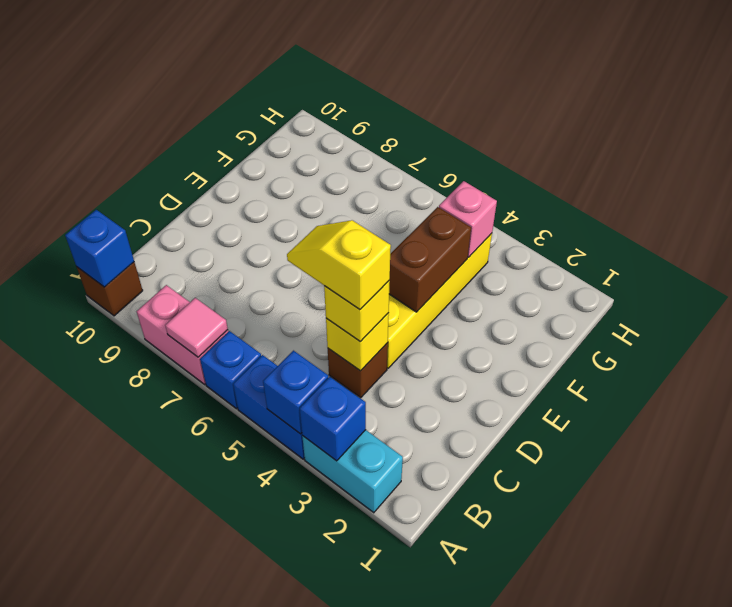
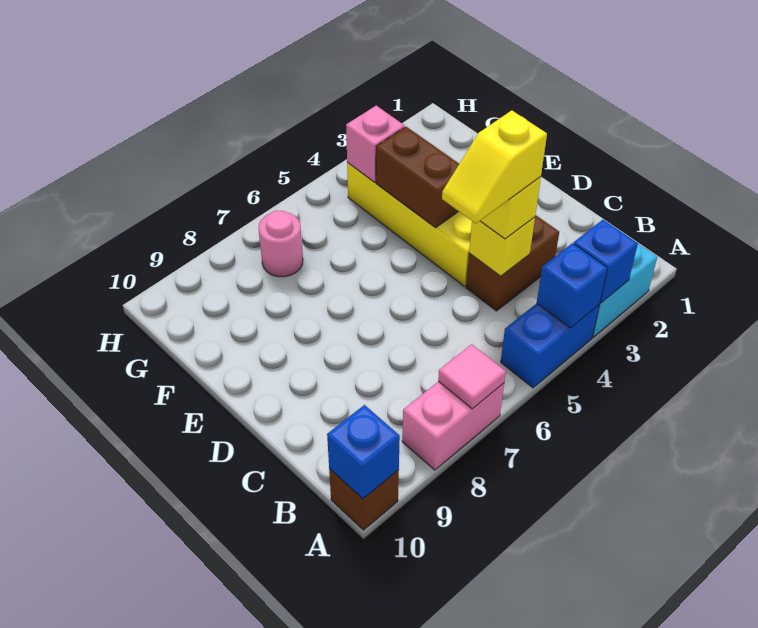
blue brick A6 level 1 -> none
brown brick C4 level 1 -> brown brick C3:C4 level 1
none -> pink round brick G7 level 1

